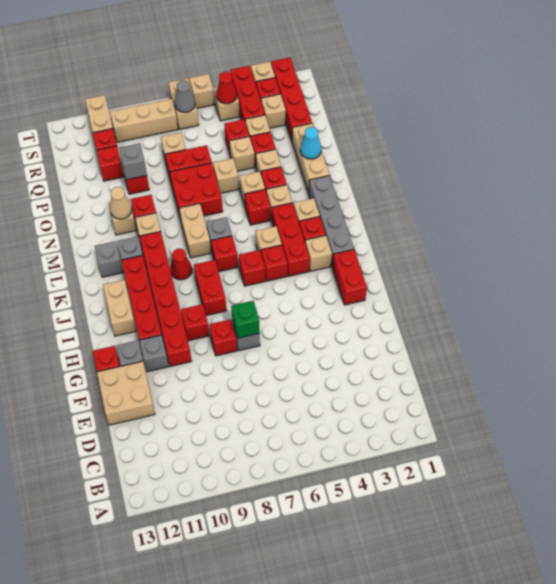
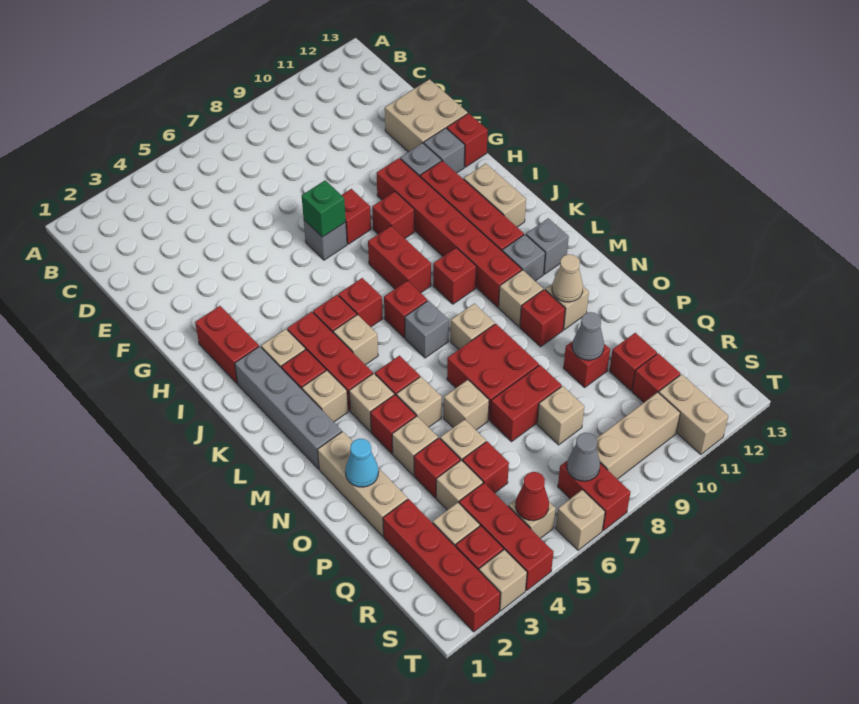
red cone K9 level 1 -> red brick K9 level 1
tan brick L8:M8 level 1 -> tan brick M8 level 1
grey brick P10 level 2 -> grey cone P10 level 2
tan brick S7:T7 level 1 -> red brick S7:T7 level 1

